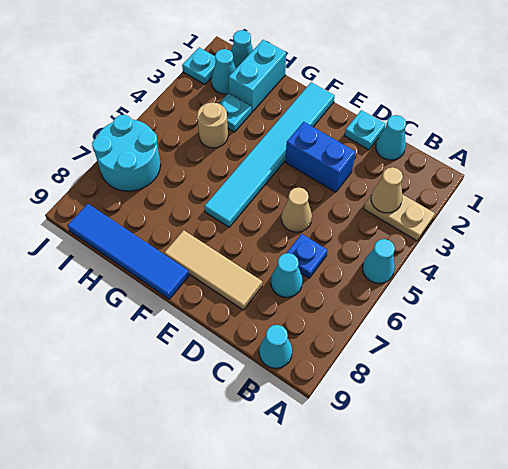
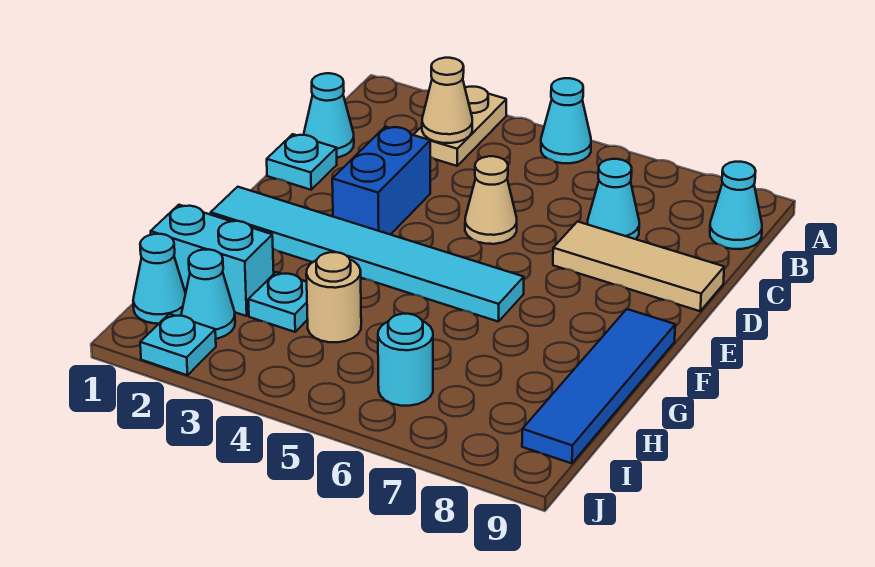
blue plate C6 level 1 -> none
tan tile D8:F8 level 1 -> tan tile D7:D9 level 1
cyan round brick I6:J7 level 1 -> cyan round brick I6 level 1

